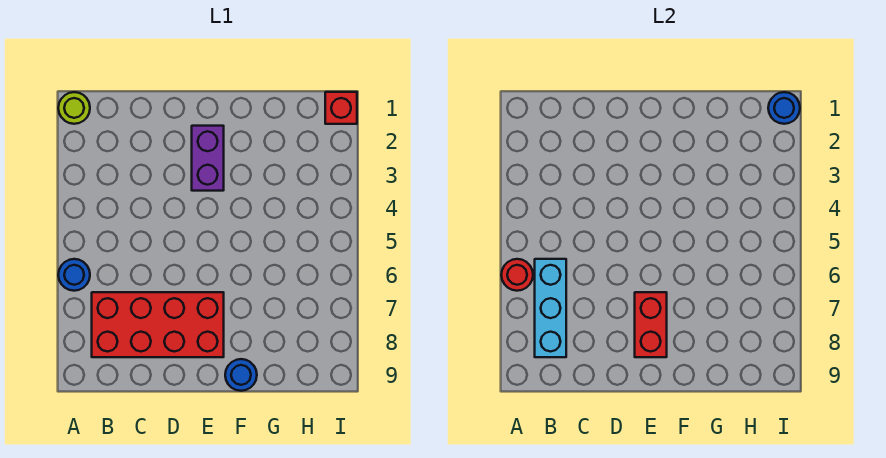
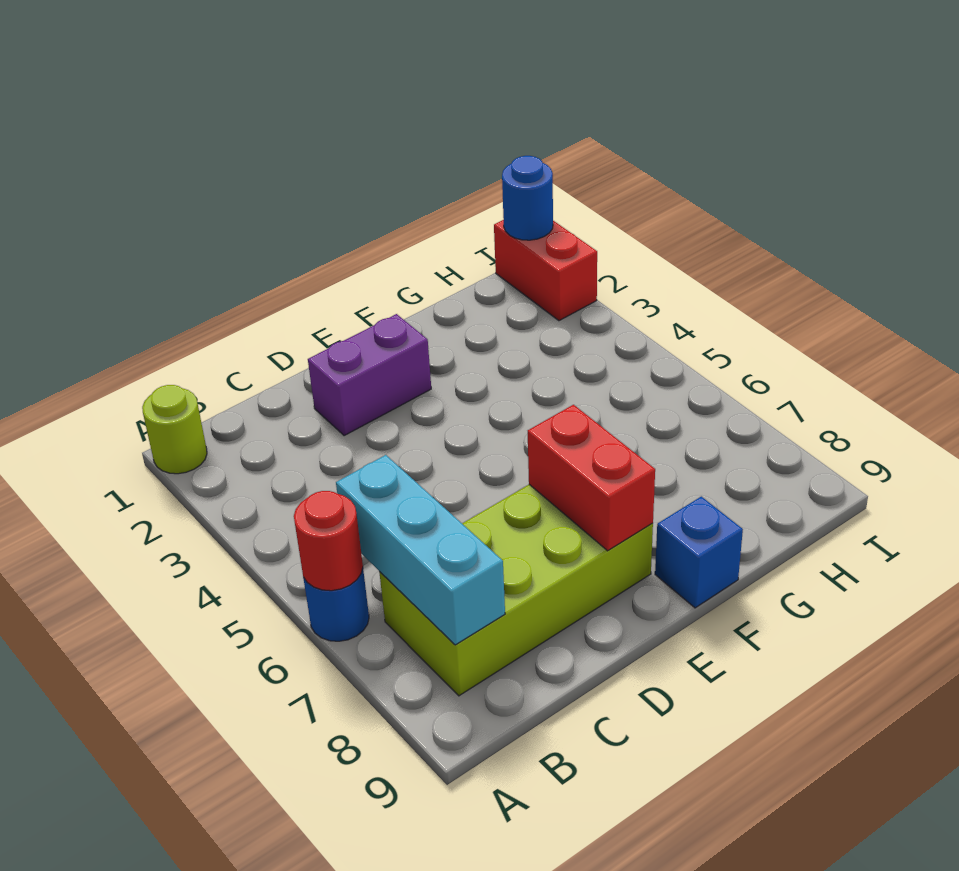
red brick B7:E8 level 1 -> lime brick B7:E8 level 1
purple brick E2:E3 level 1 -> purple brick D2:E2 level 1
blue round brick F9 level 1 -> blue brick F9 level 1
red brick I1 level 1 -> red brick I1:I2 level 1

